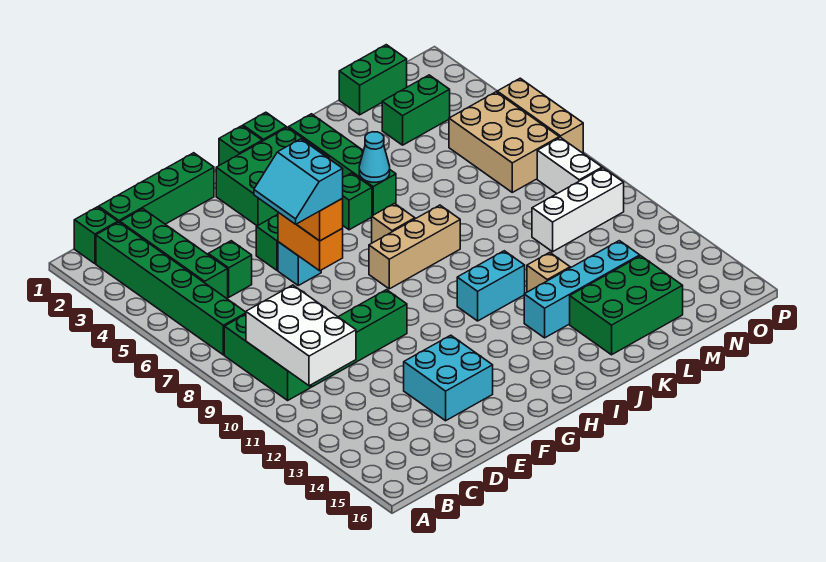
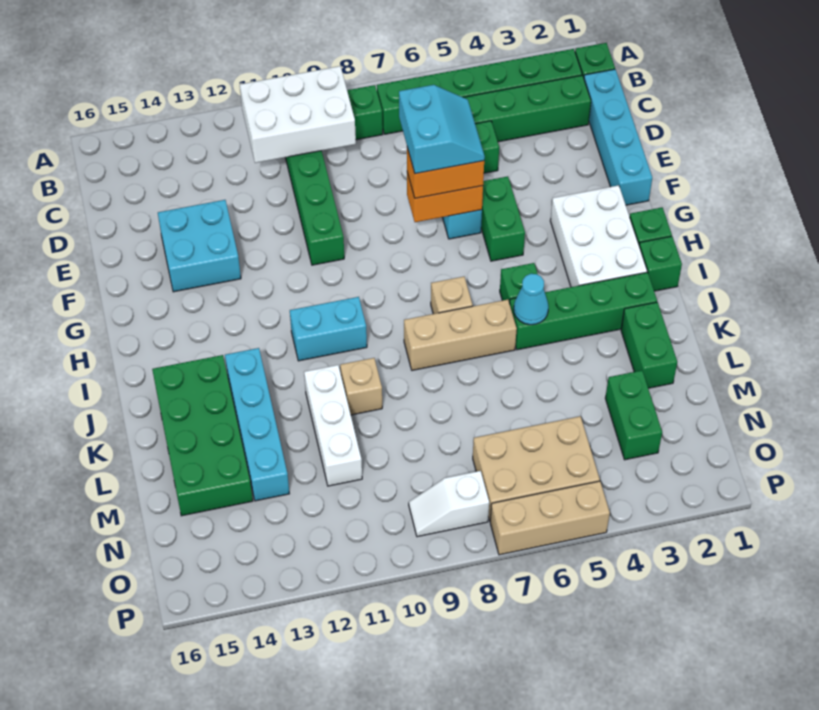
green brick C1:F1 level 1 -> cyan brick C1:F1 level 1
cyan slope E6:F7 level 4 top F -> cyan slope E6:F7 level 4 top 7
green brick G2:I3 level 1 -> white brick G2:I3 level 1
tan brick H8:J8 level 1 -> tan brick J6:J8 level 1
cyan brick I11:J11 level 1 -> cyan brick I10:I11 level 1
tan brick K12 level 1 -> tan brick K10 level 1
green brick K14:M15 level 1 -> green brick J14:M15 level 1
green brick M1:N1 level 1 -> green brick K2:L2 level 1
white brick M10:O10 level 1 -> white brick K11:M11 level 1
white brick O8:O9 level 1 -> white slope O8:O9 level 1 top 8

